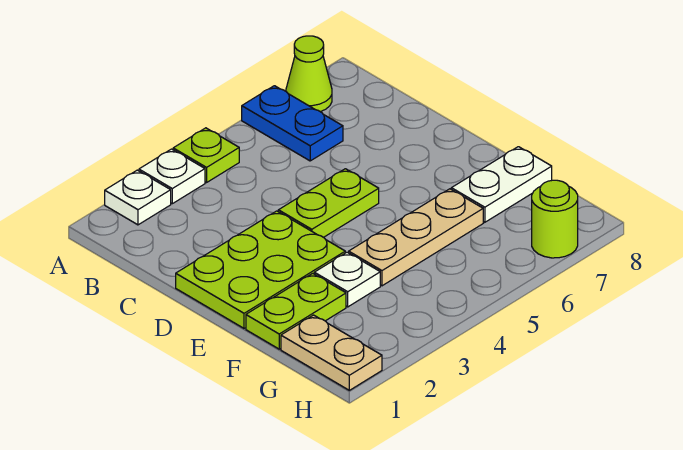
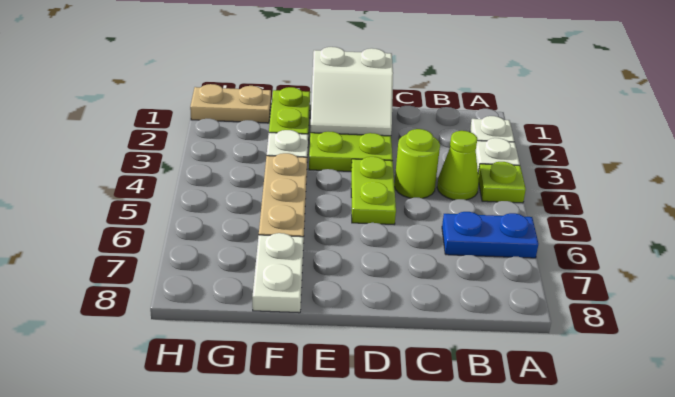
lime cone A7 level 1 -> lime cone B4 level 1
none -> white slope D1:E2 level 2 top 1
lime round brick H7 level 1 -> lime round brick C4 level 1

